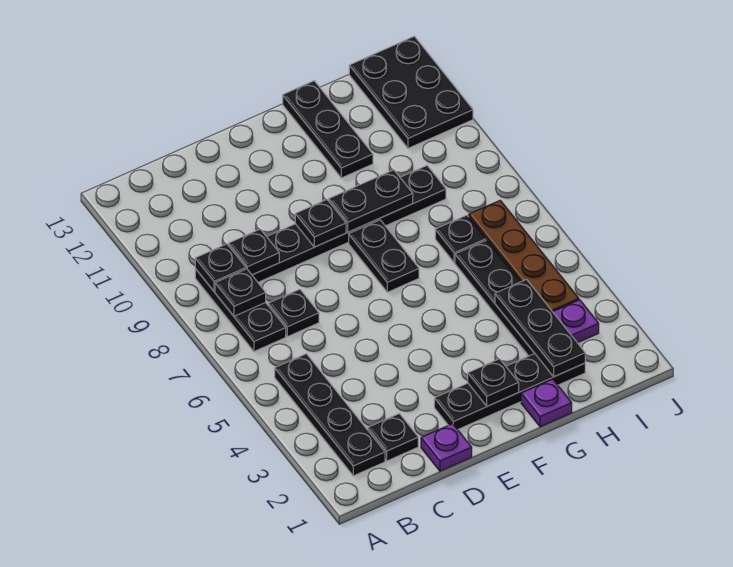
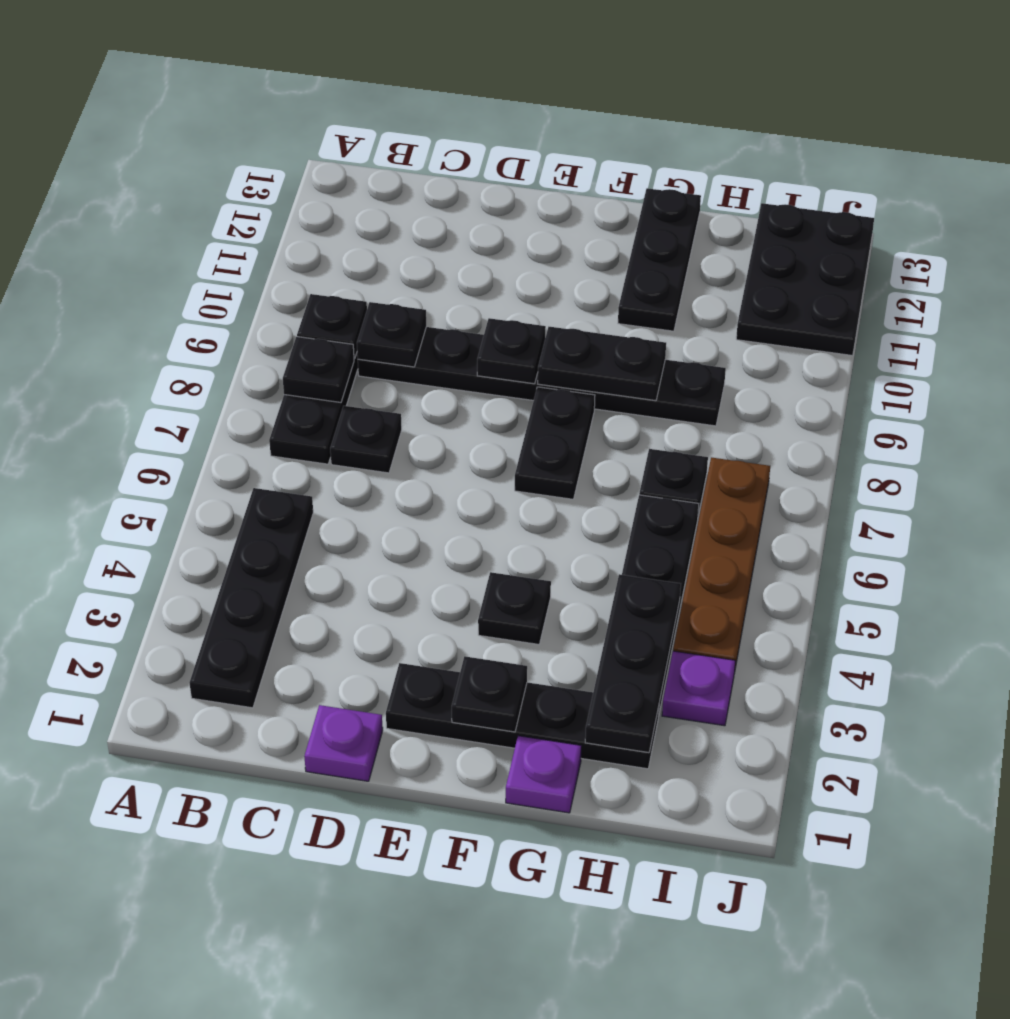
black plate C2 level 1 -> black plate F4 level 1

